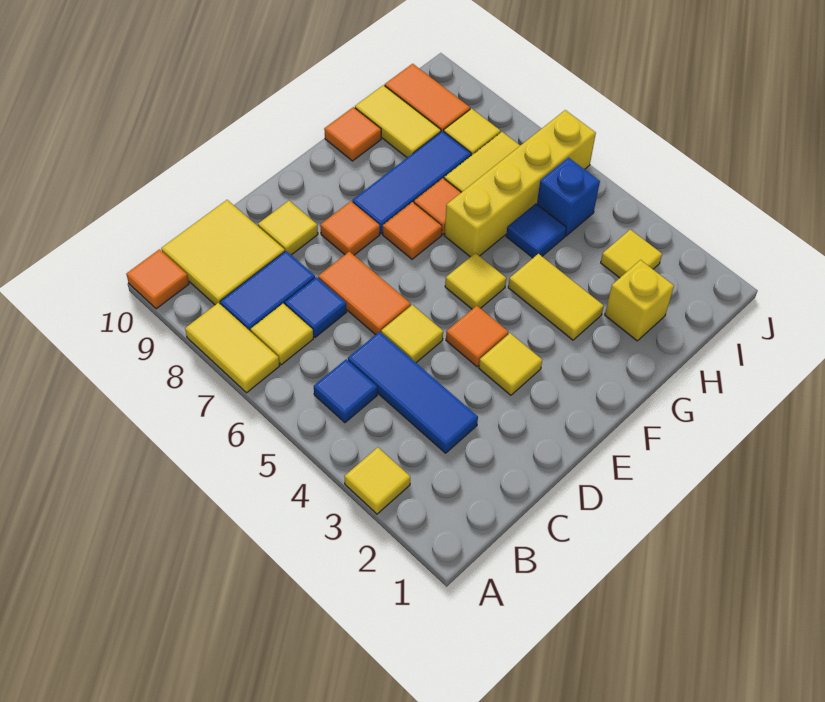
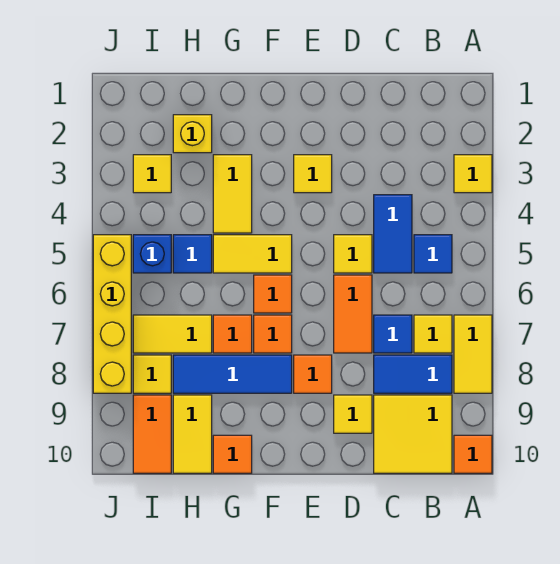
blue tile C3:C5 level 1 -> blue tile C4:C5 level 1
orange tile E4 level 1 -> orange tile F6 level 1
yellow tile F5 level 1 -> yellow tile F5:G5 level 1
yellow brick G6:J6 level 1 -> yellow brick J5:J8 level 1

